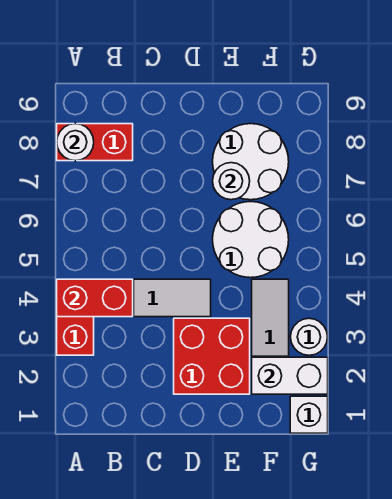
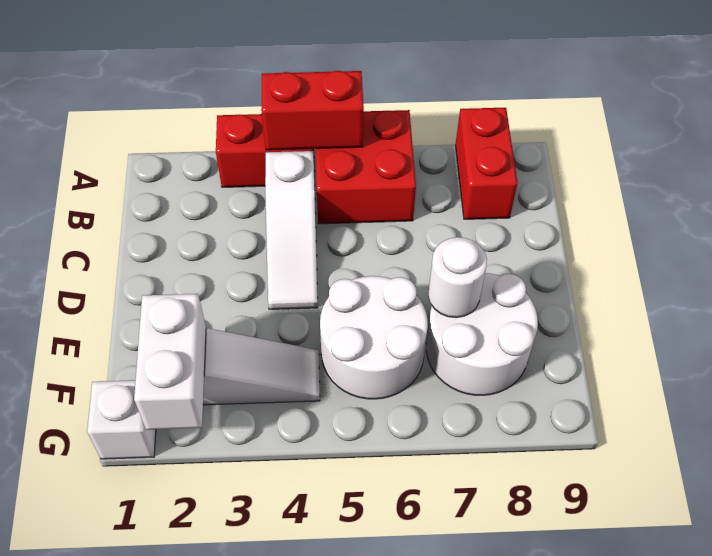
red brick A4:B4 level 2 -> red brick A4:A5 level 2
white round brick A8 level 2 -> none
red brick D2:E3 level 1 -> red brick A5:B6 level 1
white round brick G3 level 1 -> none

